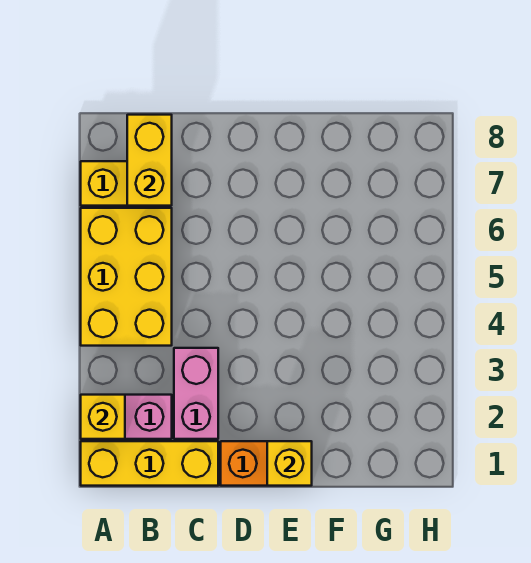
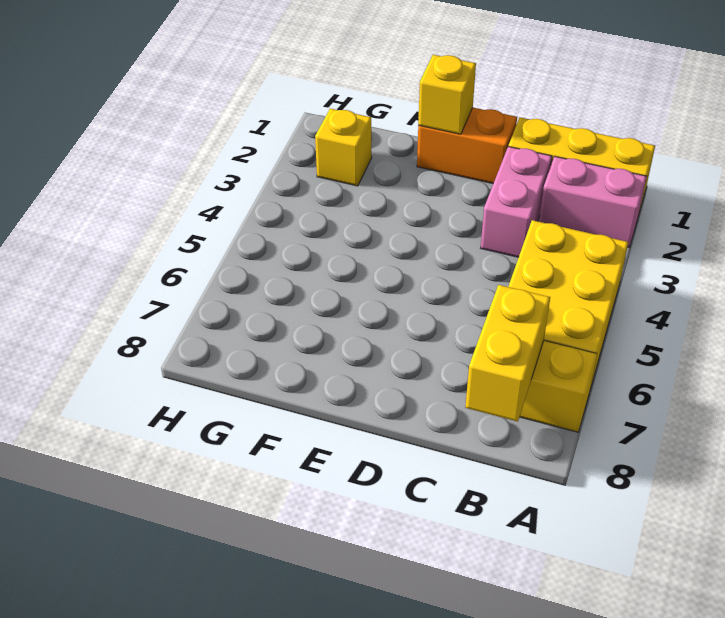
yellow brick A2 level 2 -> yellow brick G2 level 1

